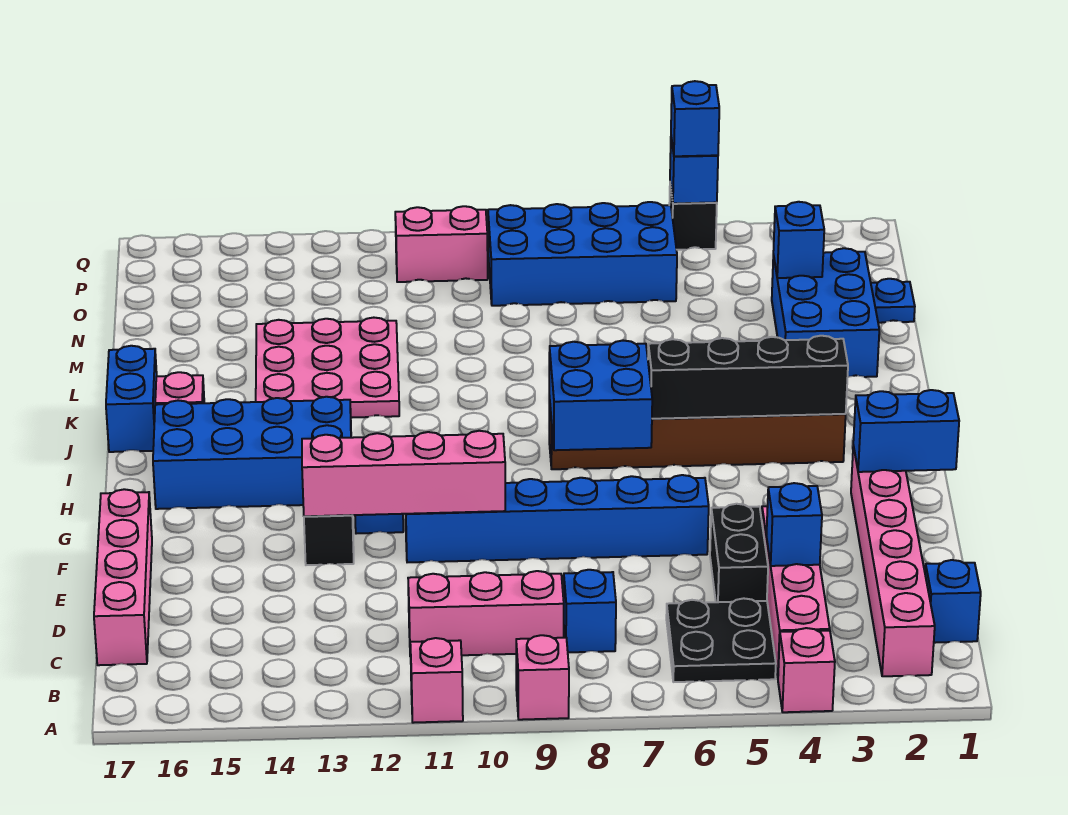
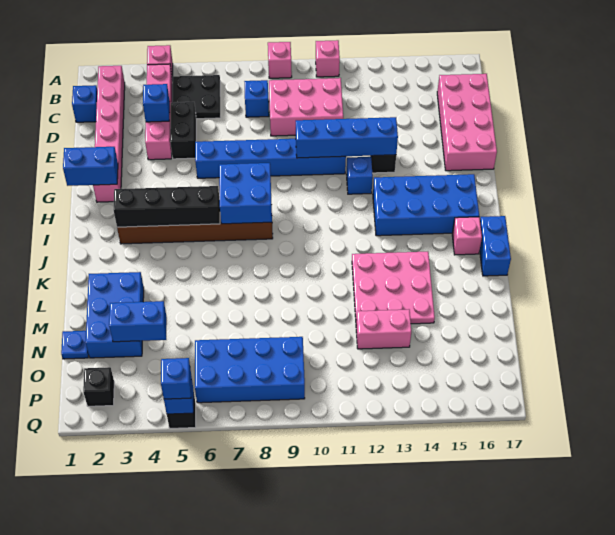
pink brick C9:C11 level 1 -> pink brick C9:D11 level 1
pink brick C17:F17 level 1 -> pink brick C16:F17 level 1
pink brick F10:F13 level 2 -> blue brick F10:F13 level 2
blue brick N3 level 2 -> blue brick N3:N4 level 2
none -> black brick P2 level 1
pink brick P10:P11 level 1 -> pink brick N12:N13 level 1

